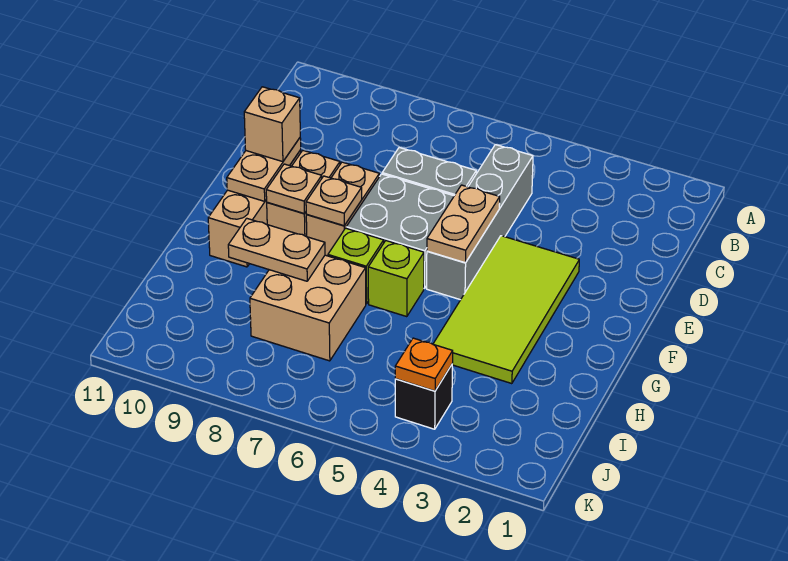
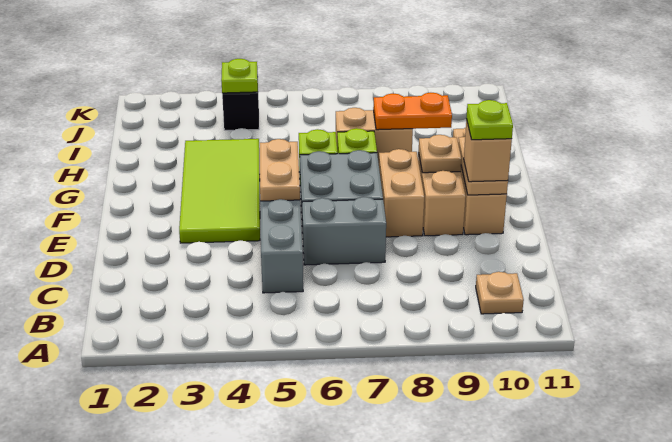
none -> lime plate E10 level 4
tan plate F8 level 2 -> tan plate B10 level 1
tan brick H7:I8 level 1 -> tan brick H7:H8 level 1
tan plate H8:H9 level 2 -> orange plate H8:H9 level 2
orange plate J4 level 2 -> lime plate J4 level 2

